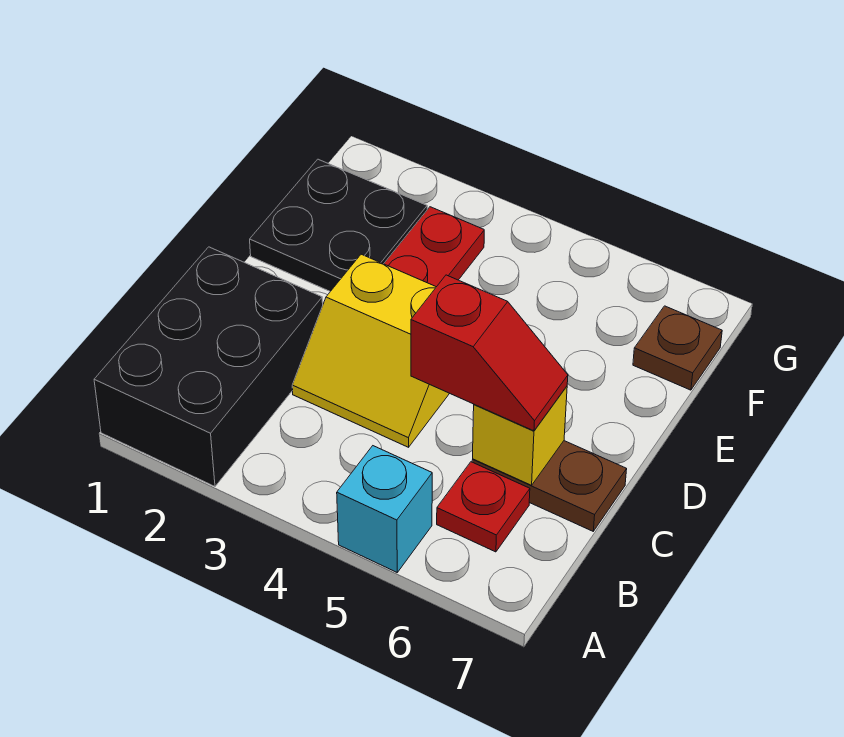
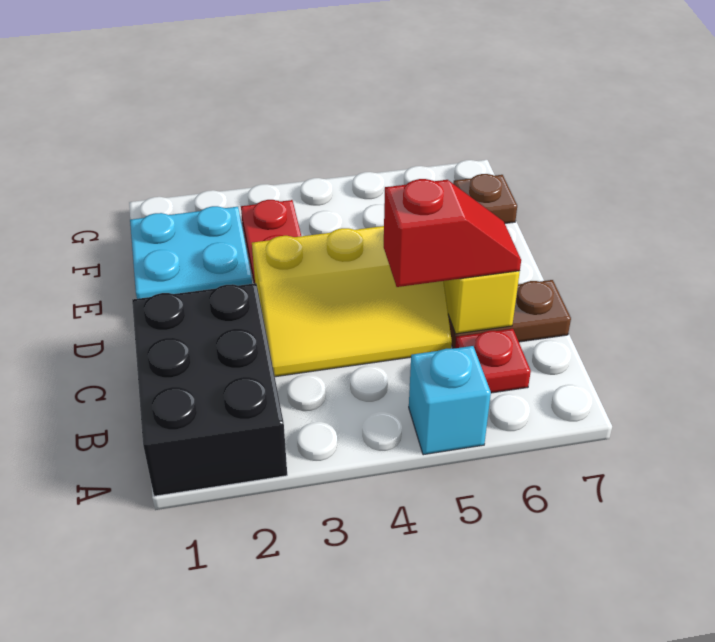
yellow slope C3:D4 level 1 top D -> yellow slope C3:D5 level 1 top D
black plate E1:F2 level 1 -> cyan plate E1:F2 level 1

